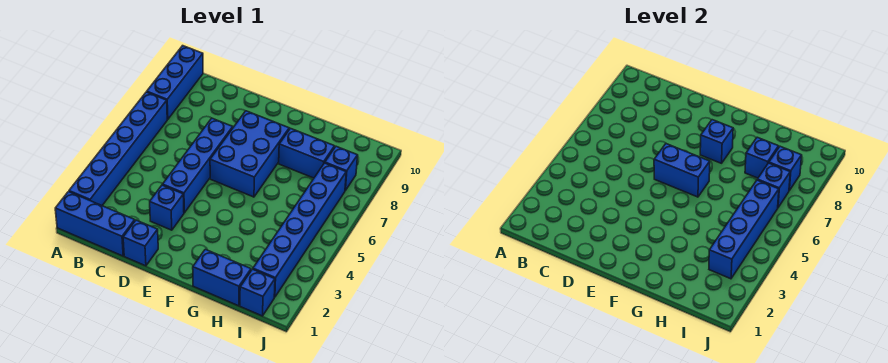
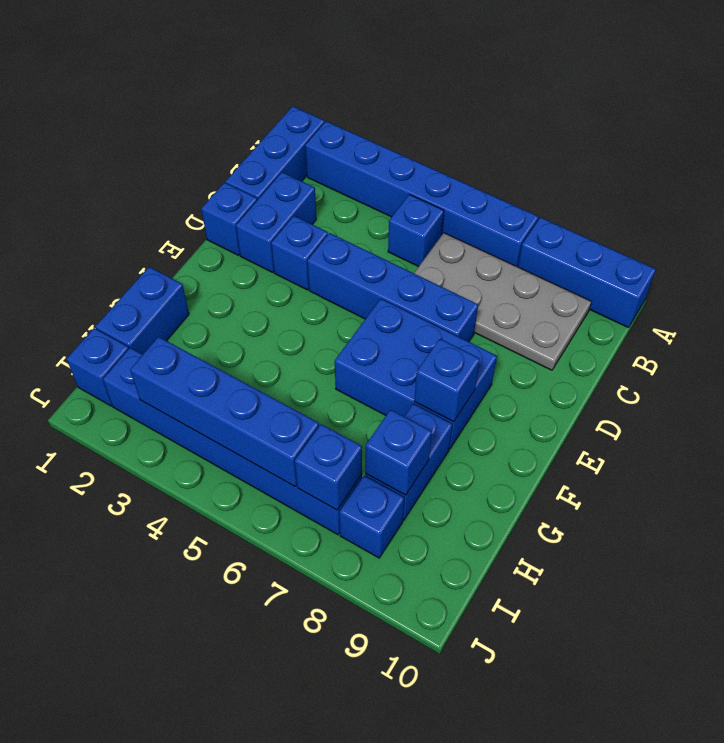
none -> grey plate B6:C9 level 1
blue brick E6:F6 level 2 -> blue brick C2:D2 level 1
blue brick I8 level 2 -> blue brick B5 level 1

